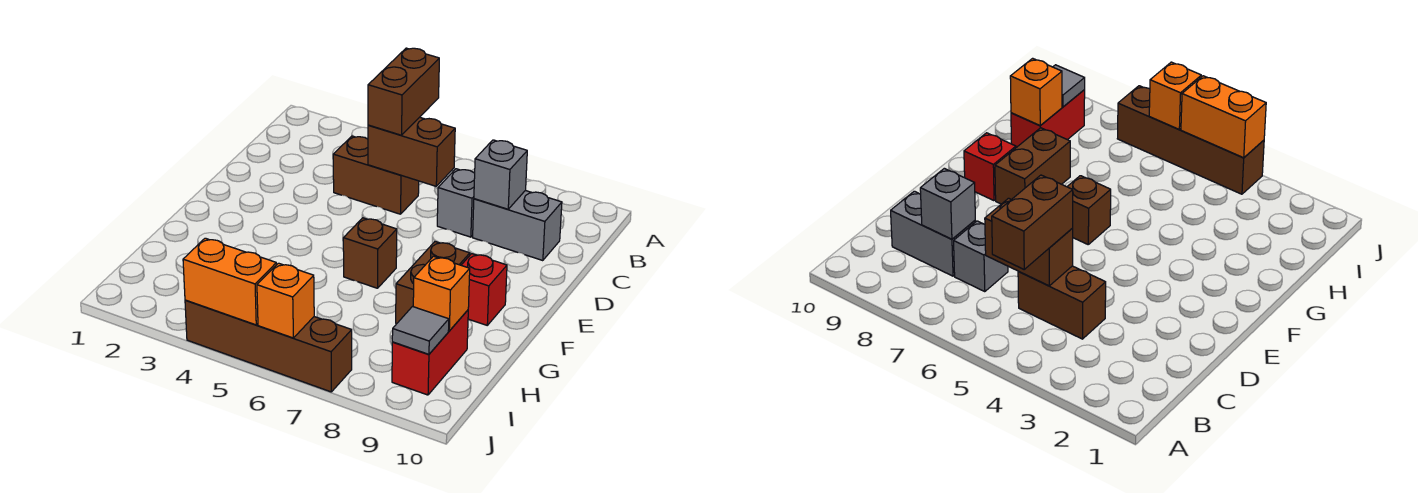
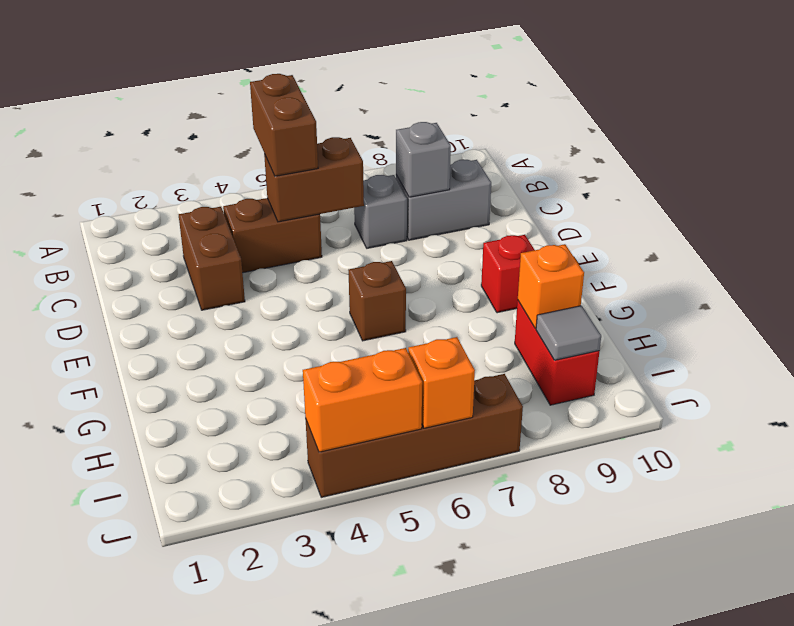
brown brick F8:G8 level 1 -> brown brick C3:D3 level 1

